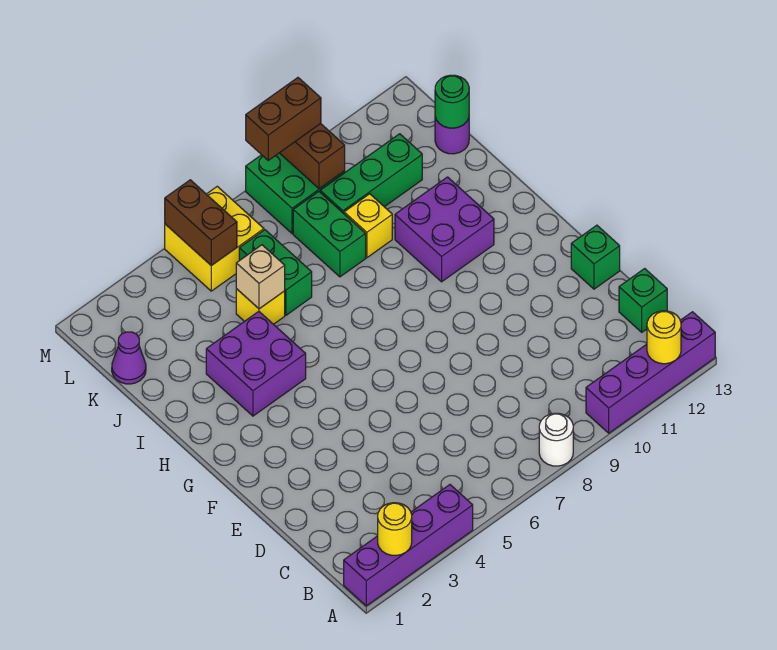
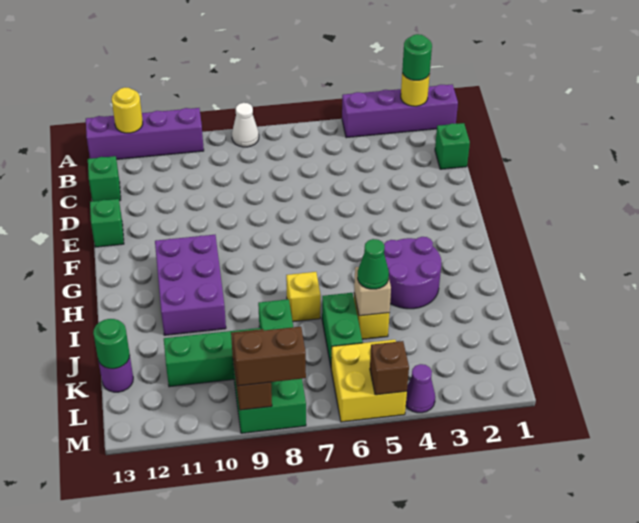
none -> green round brick A2 level 3
white round brick A8 level 1 -> white cone A8 level 1
none -> green brick C1 level 1
purple brick H3:I4 level 1 -> purple round brick H3:I4 level 1
purple brick H10:I11 level 1 -> purple brick G10:I11 level 1
none -> green cone J5 level 3
yellow brick J9 level 1 -> yellow brick I7 level 1
purple cone K1 level 1 -> purple cone M4 level 1
brown brick L5:M5 level 2 -> brown brick M5 level 2

